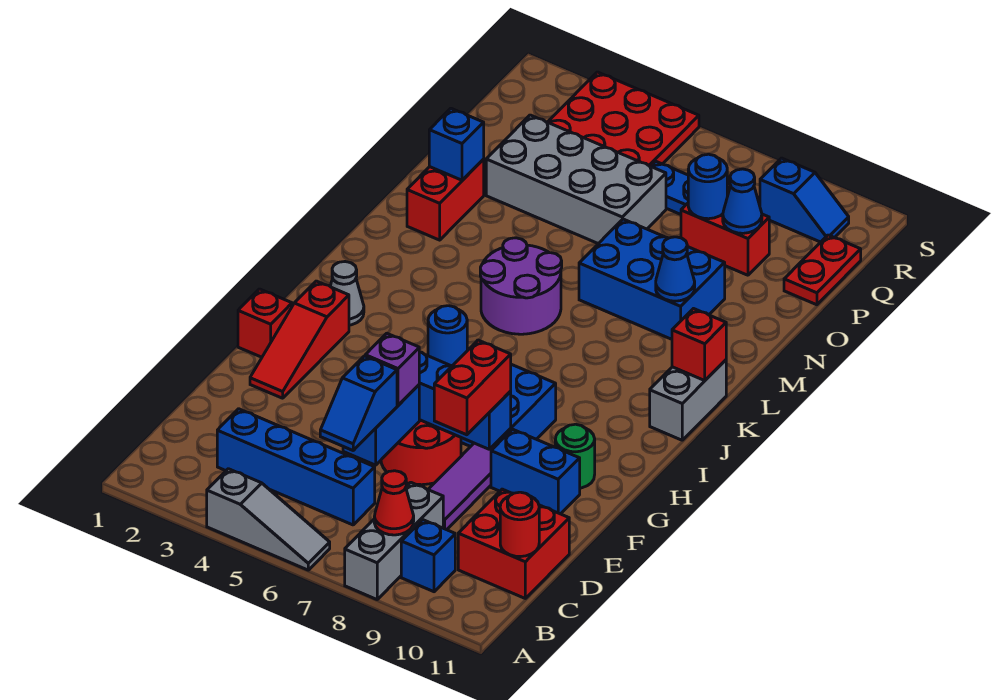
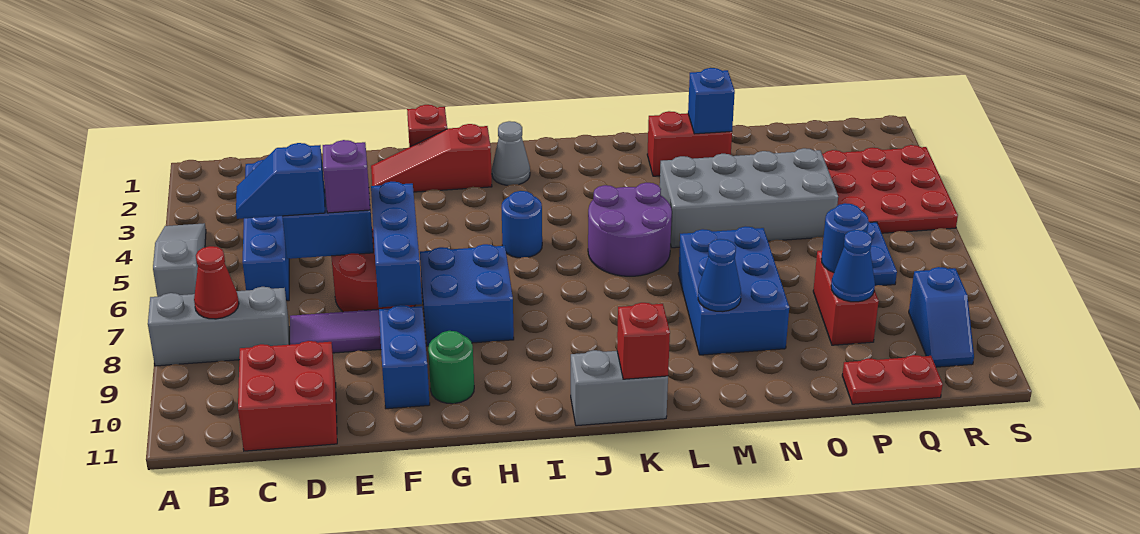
grey slope A4:A6 level 1 top 4 -> grey slope A4:A6 level 1 top 6
blue brick B9 level 1 -> none
red round brick C11 level 2 -> none
red brick E8:F8 level 3 -> none
grey brick O3:P6 level 1 -> grey brick M4:P5 level 1

